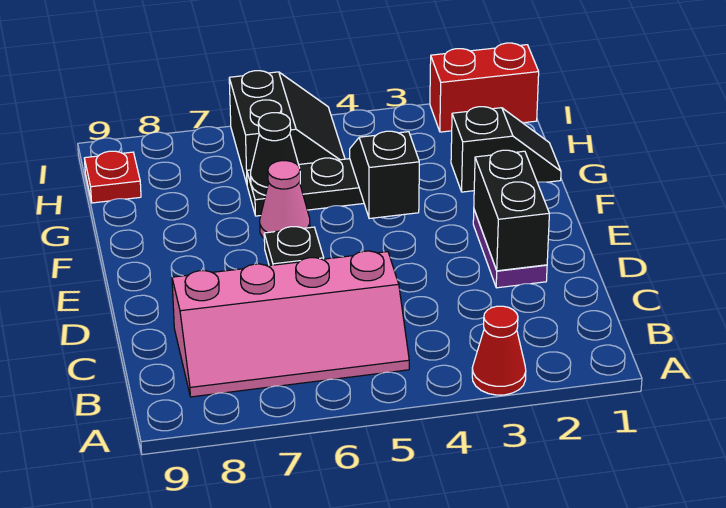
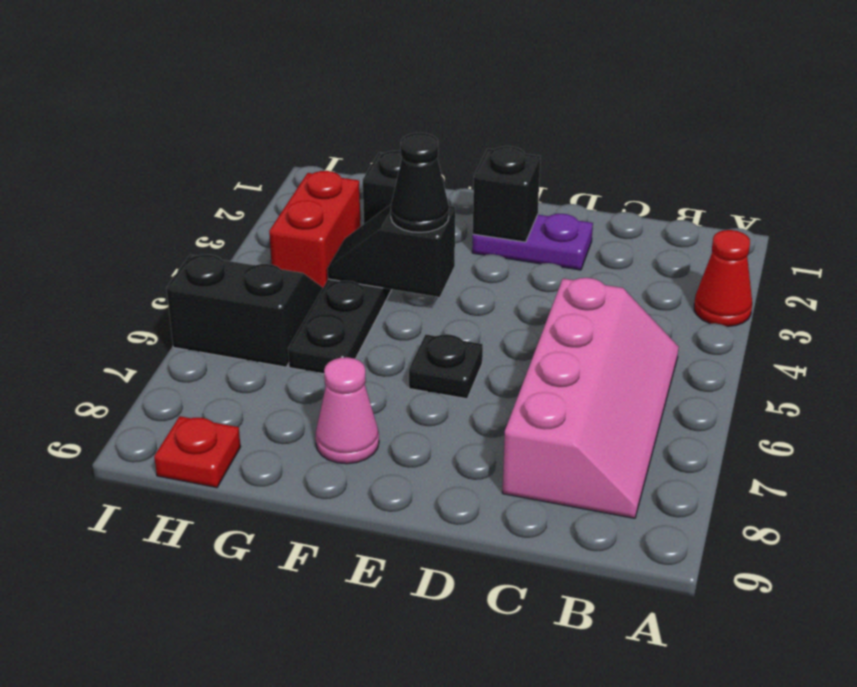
black brick D2:E2 level 2 -> black brick E2 level 2
pink cone F6 level 1 -> pink cone F8 level 1
black cone G6 level 2 -> black cone F4 level 3
red brick I1:I2 level 1 -> red brick H3:H4 level 1

